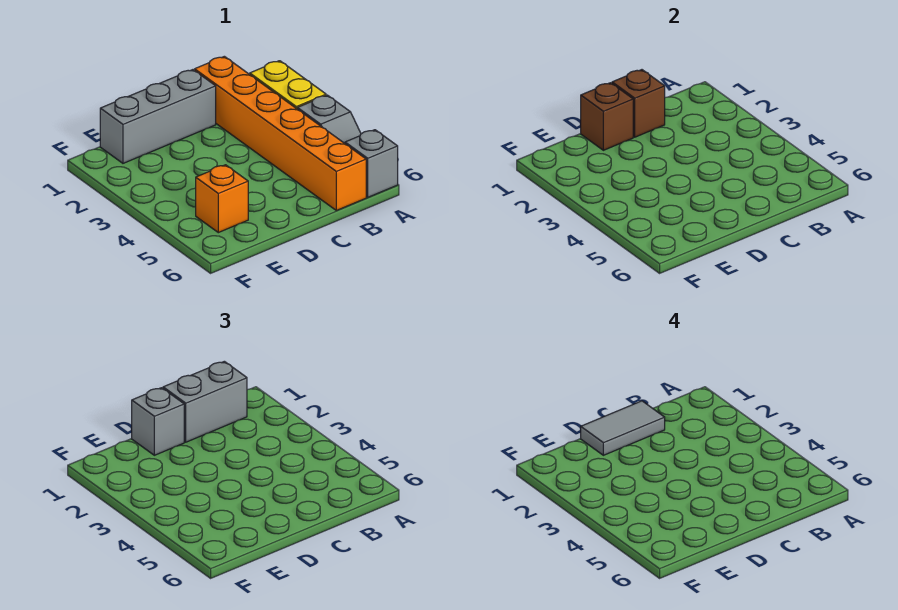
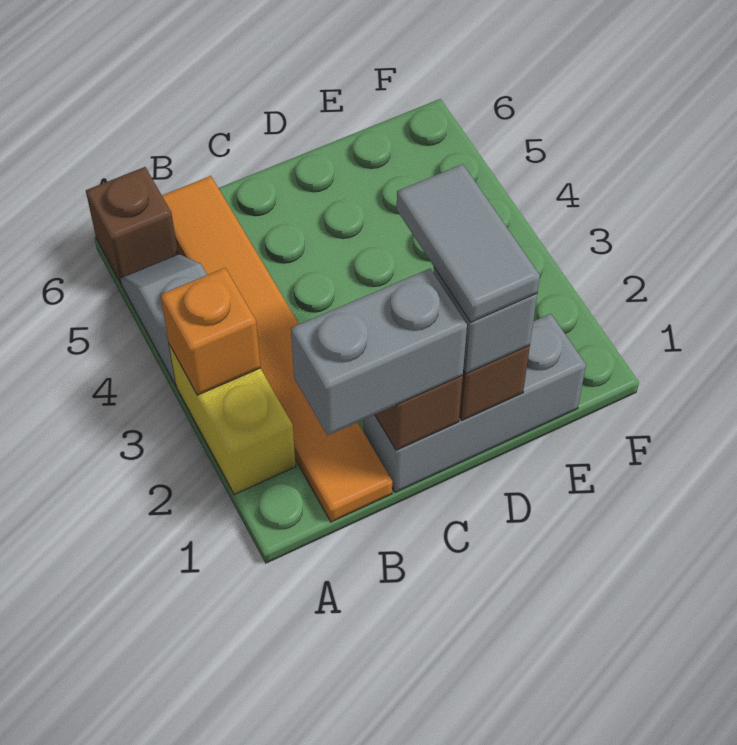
grey brick A6 level 1 -> brown brick A6 level 1
orange brick B1:B6 level 1 -> orange tile B1:B6 level 1
grey tile C1:D1 level 4 -> grey tile D1:D2 level 4
orange brick E5 level 1 -> orange brick A3 level 2

